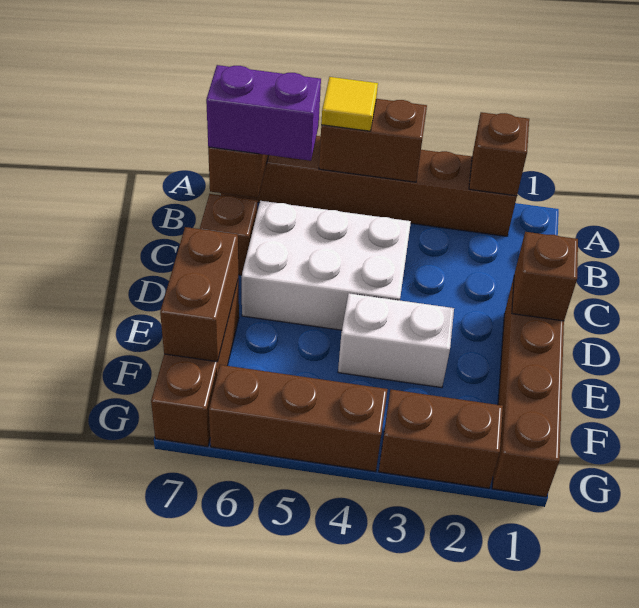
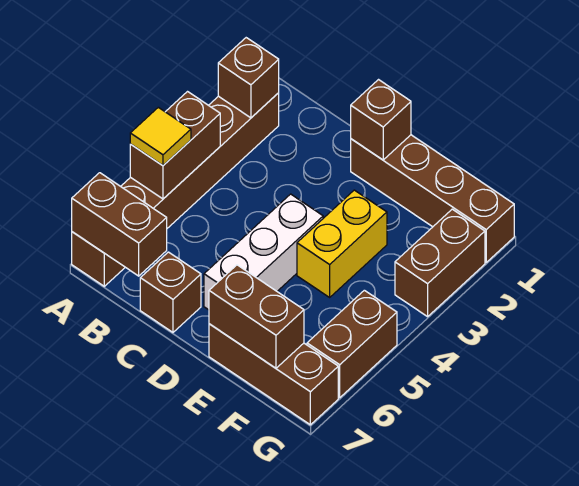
purple brick B6:B7 level 3 -> none
white brick C4:D6 level 1 -> white brick D4:D6 level 1
white brick E3:E4 level 1 -> yellow brick E3:E4 level 1
brown brick G4:G6 level 1 -> brown brick G5:G6 level 1

